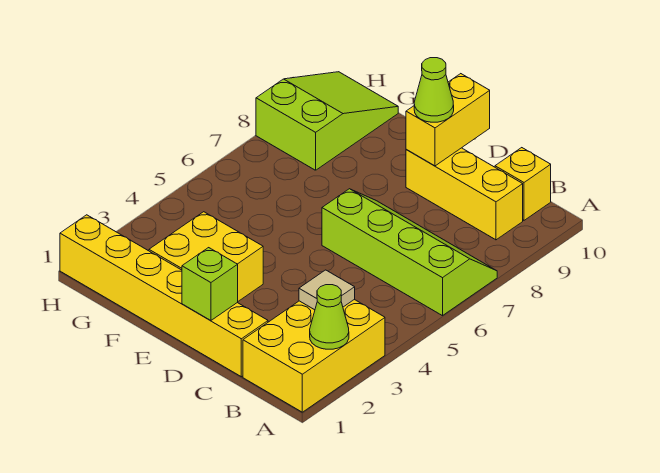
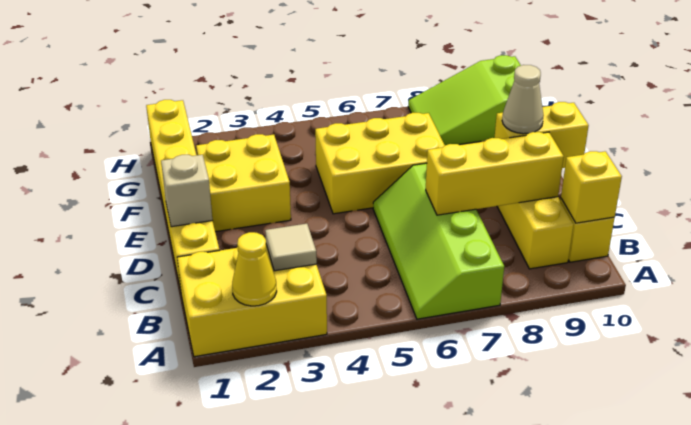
lime cone A2 level 2 -> yellow cone A2 level 2
lime slope A6:D7 level 1 top 6 -> lime slope A6:D7 level 1 top 7
none -> yellow brick B10 level 2
none -> yellow brick C7:C9 level 2
lime brick D1 level 2 -> tan brick D1 level 2
lime cone D9 level 3 -> tan cone D9 level 3
none -> yellow brick E5:F7 level 1
lime slope G8:H10 level 1 top 8 -> lime slope G8:H10 level 1 top 10

